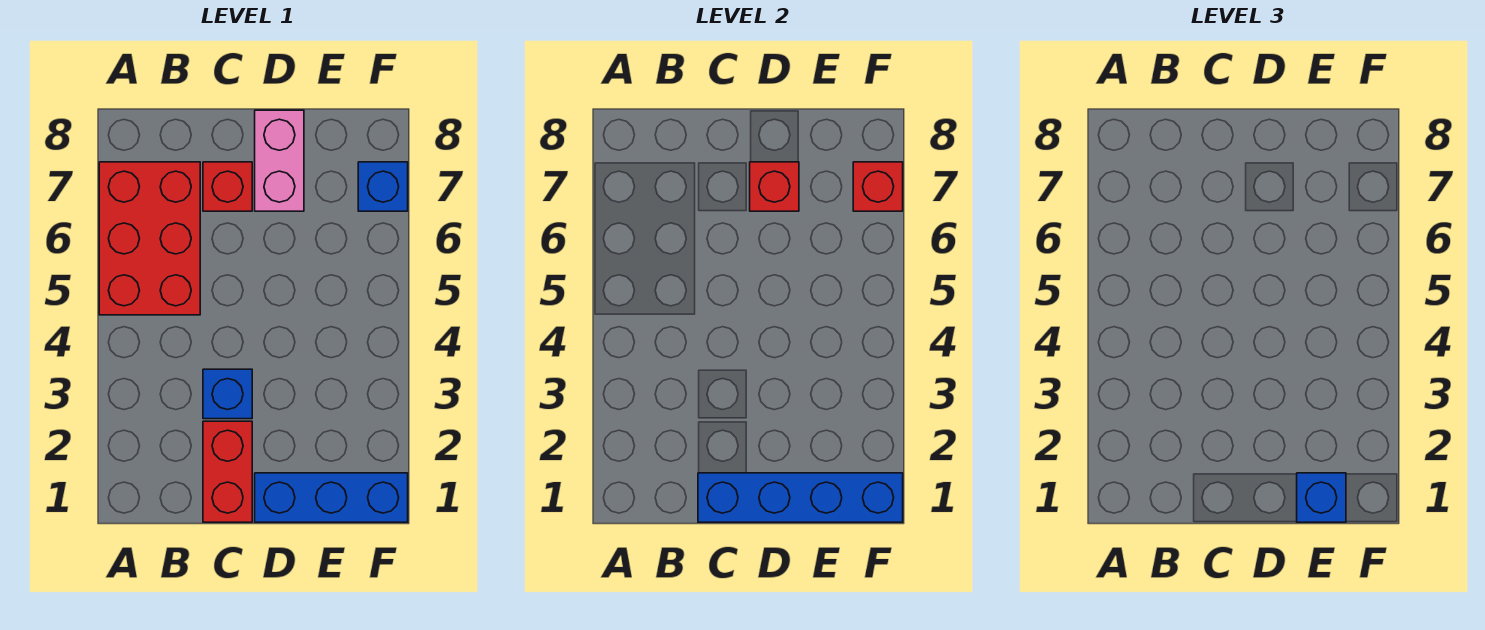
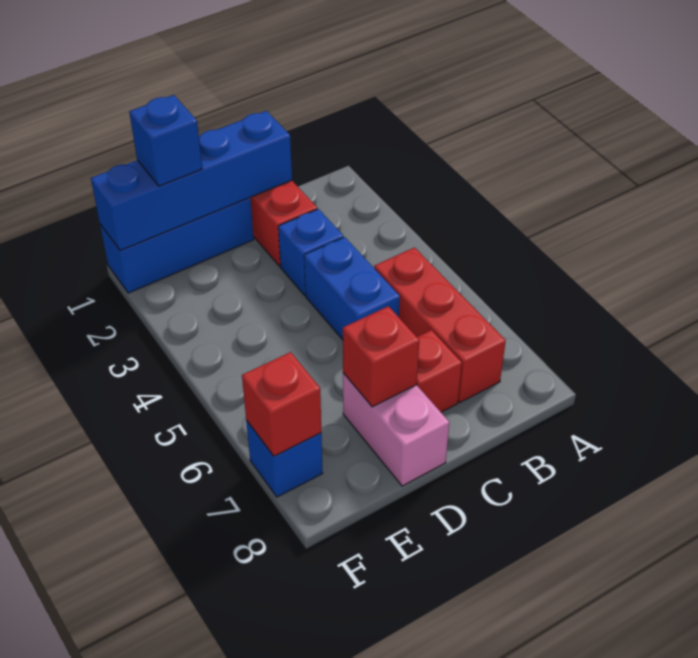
red brick A5:B7 level 1 -> red brick B5:B7 level 1
none -> blue brick C4:C5 level 1

